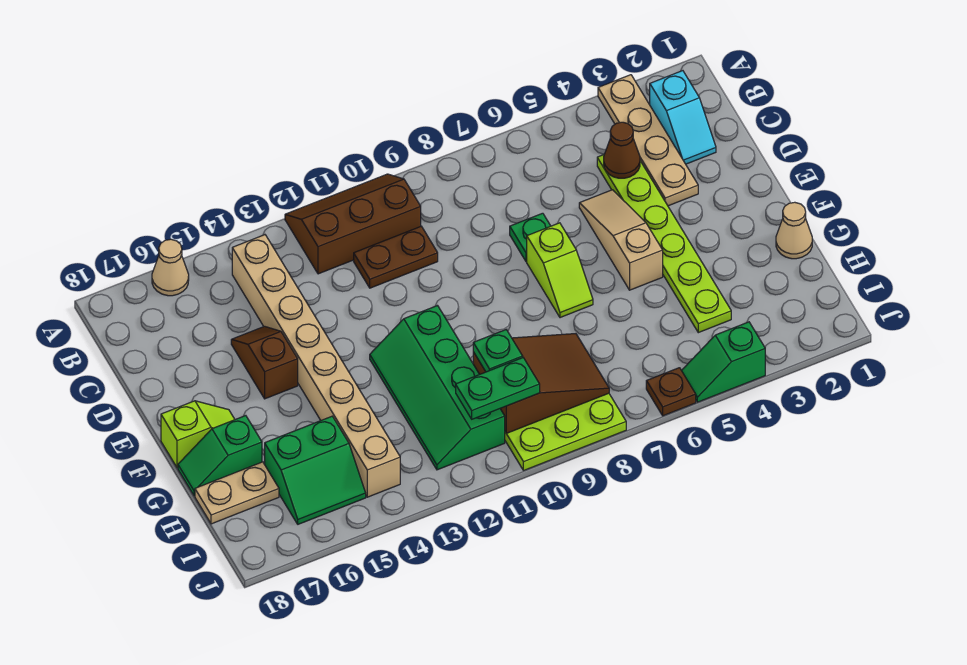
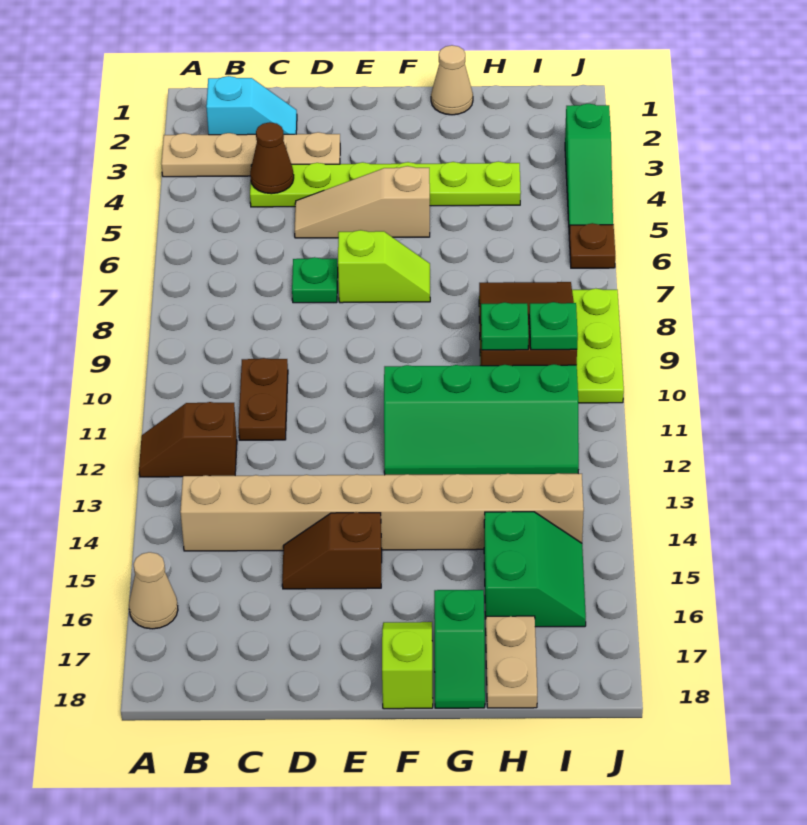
brown slope A10:B12 level 1 top B -> brown slope A12:B12 level 1 top B
green plate I10:I11 level 3 -> green plate I10 level 3
green slope J4:J5 level 1 top 4 -> green slope J3:J5 level 1 top 3

